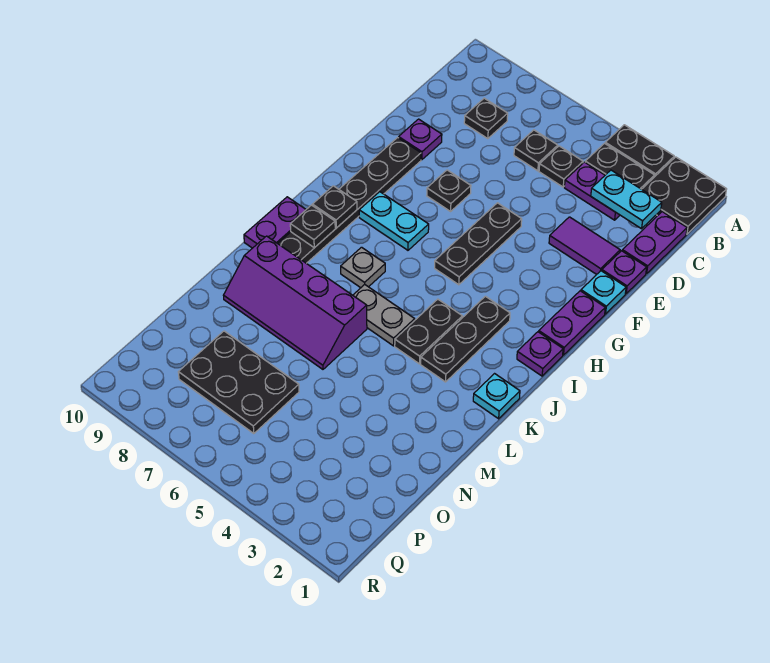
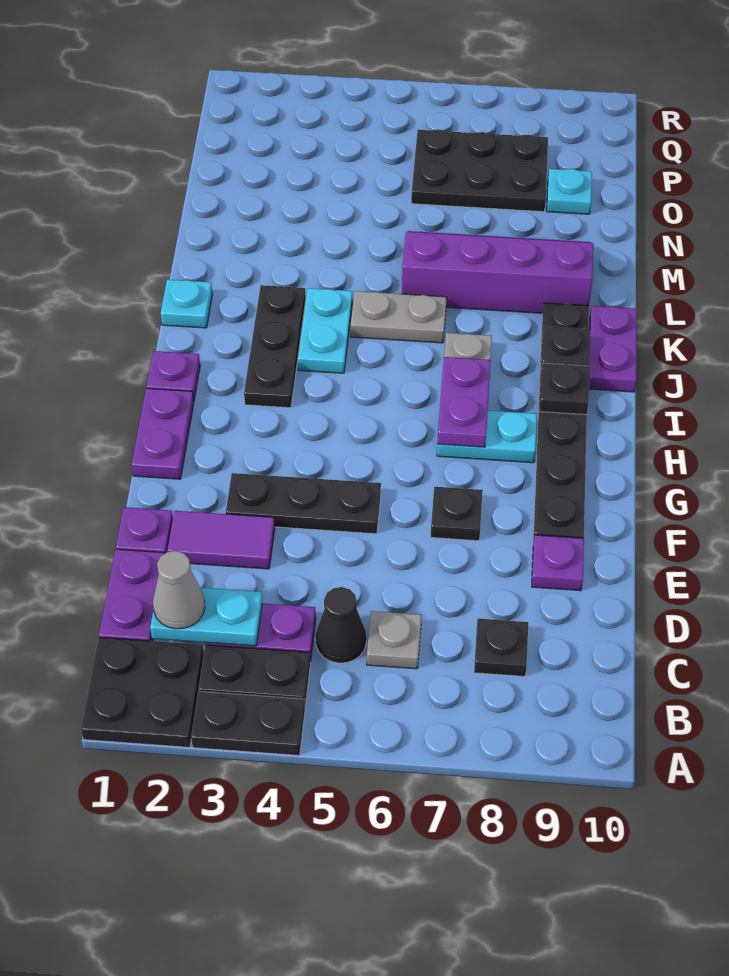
none -> grey cone C2 level 3
black plate C5 level 1 -> black cone C5 level 1
black plate C6 level 1 -> grey plate C6 level 1
cyan plate F1 level 1 -> cyan plate O9 level 1
black plate F5:H5 level 1 -> black plate F3:F5 level 1
none -> purple plate H7:I7 level 2
black plate J4:K4 level 1 -> cyan plate J4:K4 level 1

